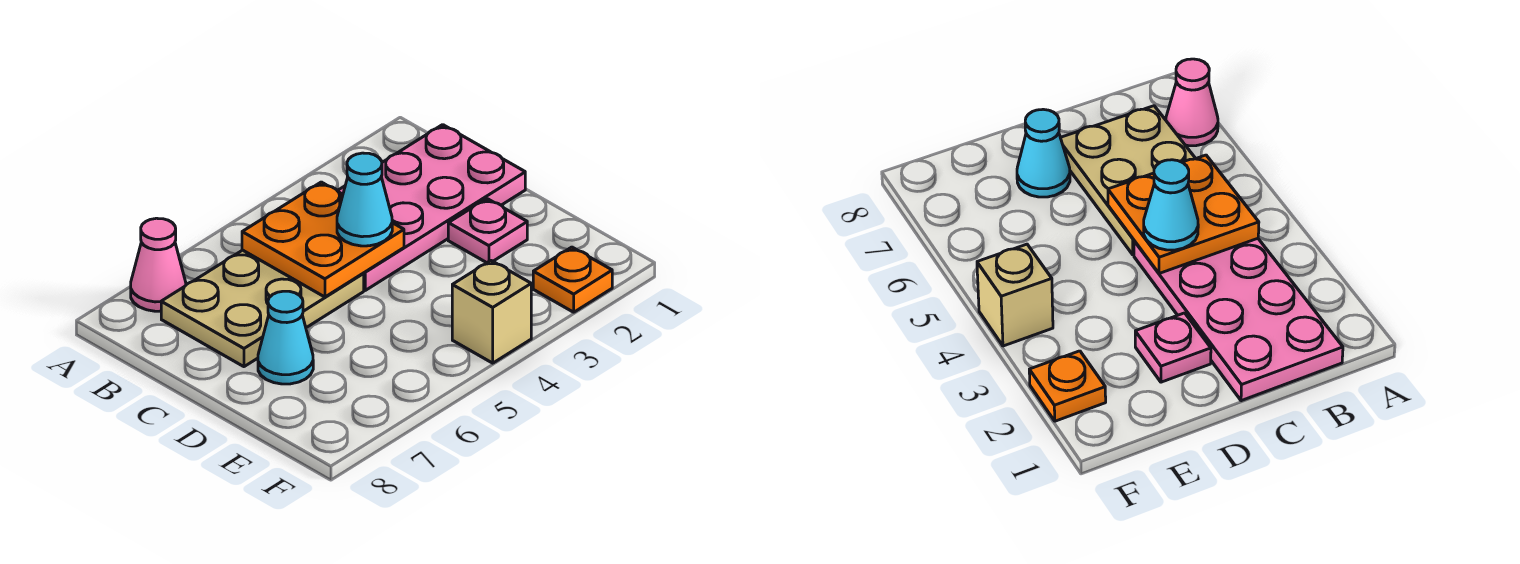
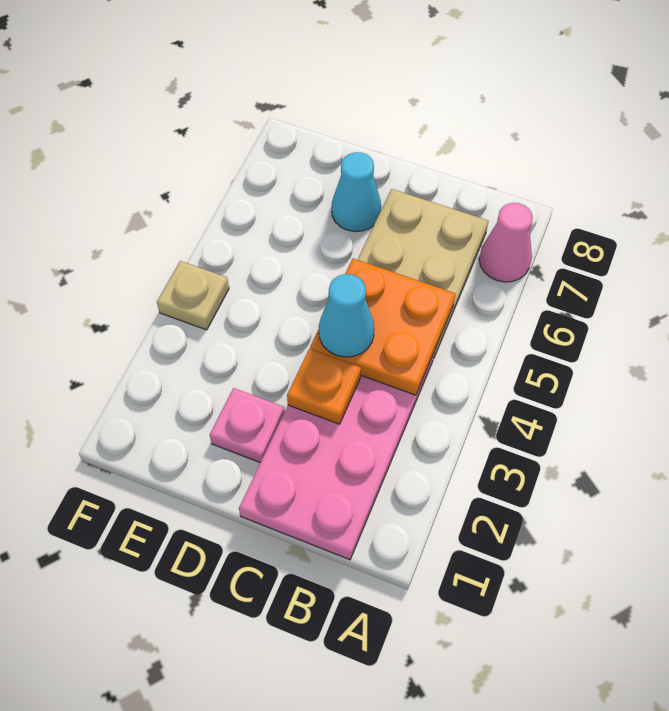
orange plate F2 level 1 -> orange plate C3 level 2
tan brick F4 level 1 -> tan plate F4 level 1

